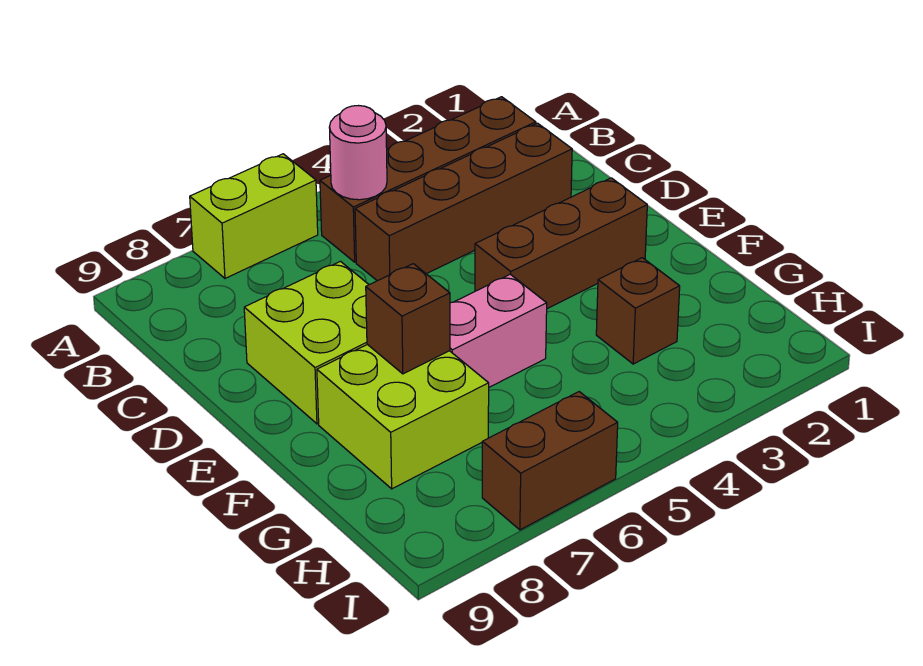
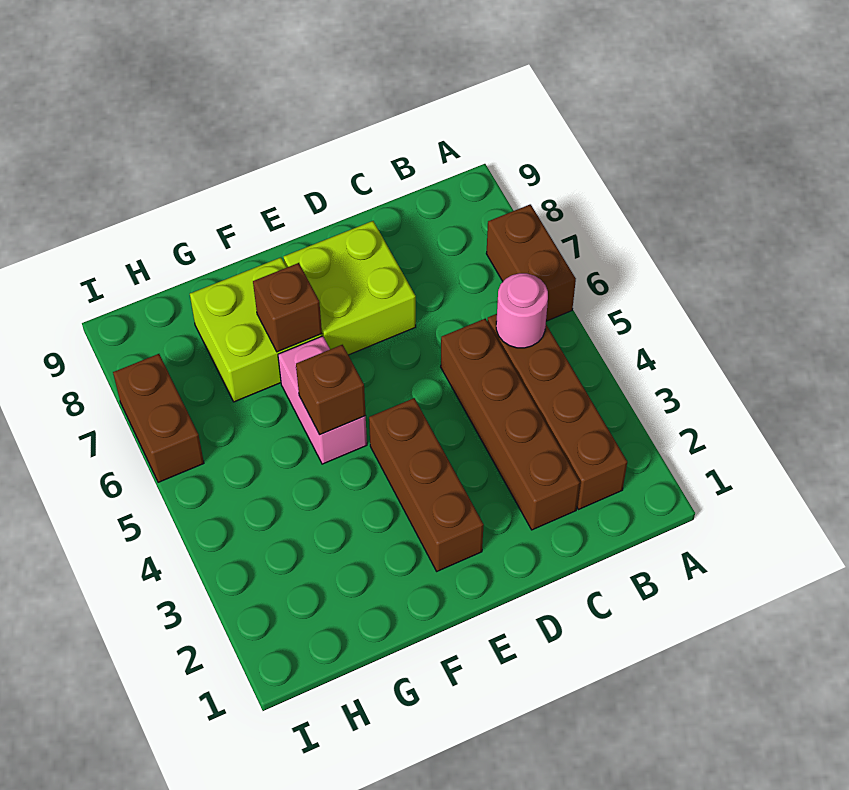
lime brick A6:A7 level 1 -> brown brick A6:A7 level 1
brown brick G3 level 1 -> brown brick F5 level 2

